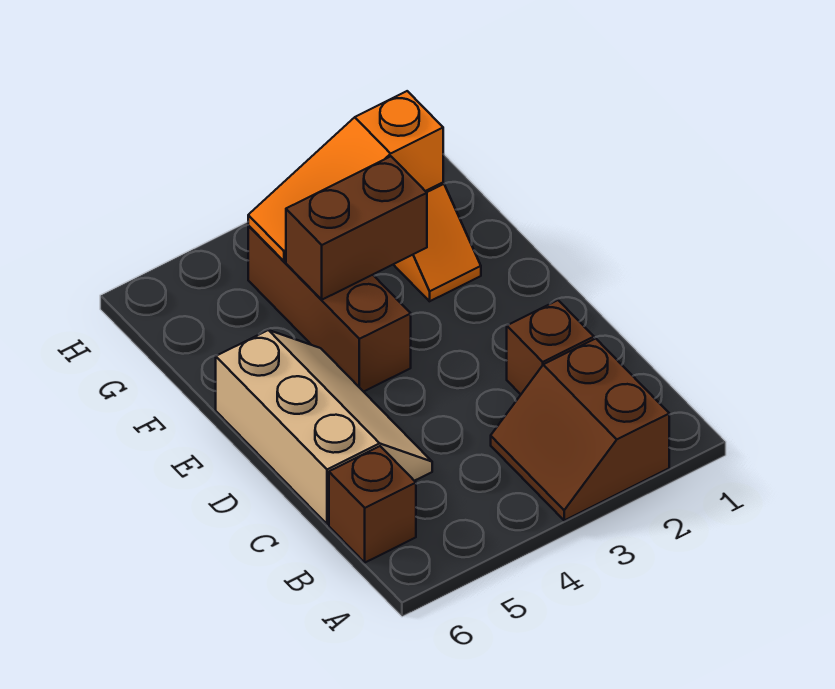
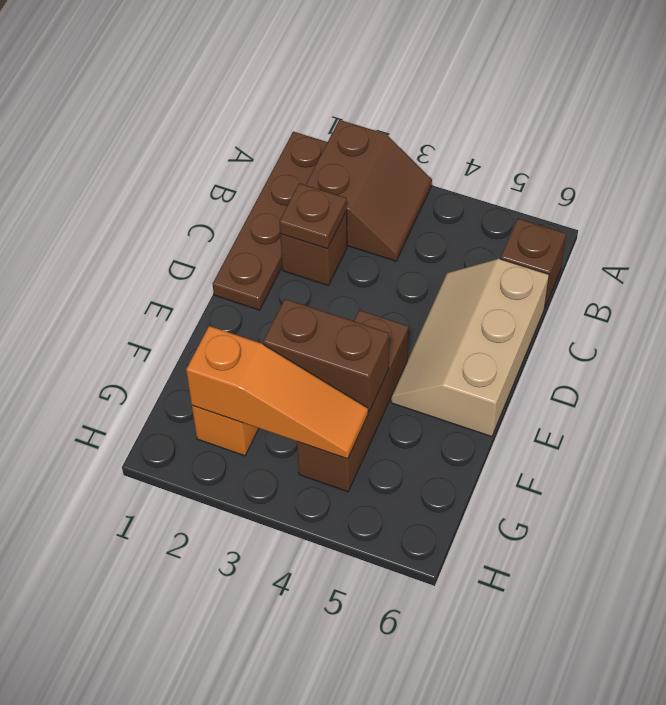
none -> brown plate A1:D1 level 1
none -> brown plate C2 level 2

